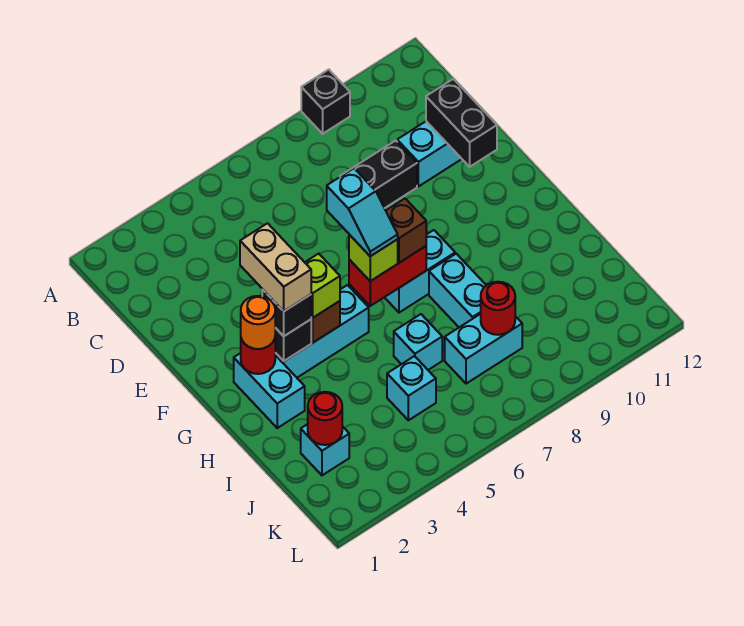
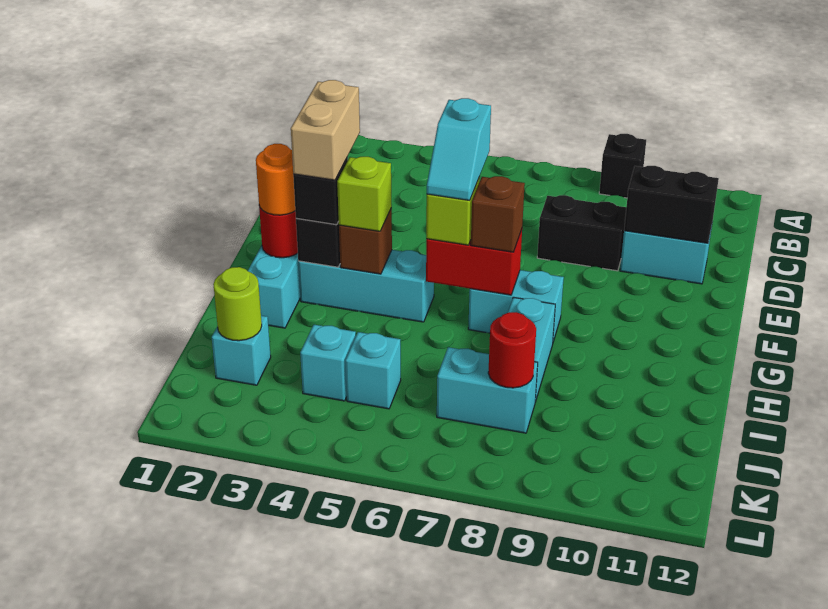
black brick D11:E11 level 2 -> black brick D10:D11 level 2
cyan brick I6 level 1 -> cyan brick J4 level 1
red round brick J2 level 2 -> lime round brick J2 level 2

